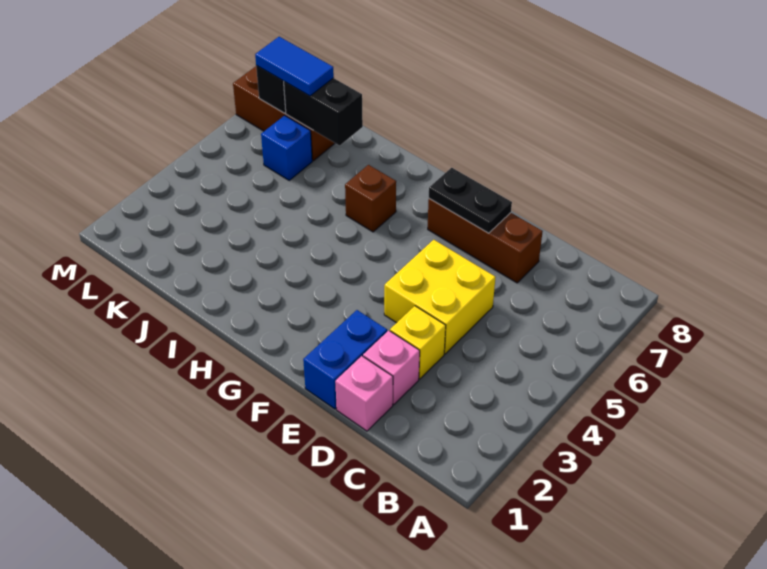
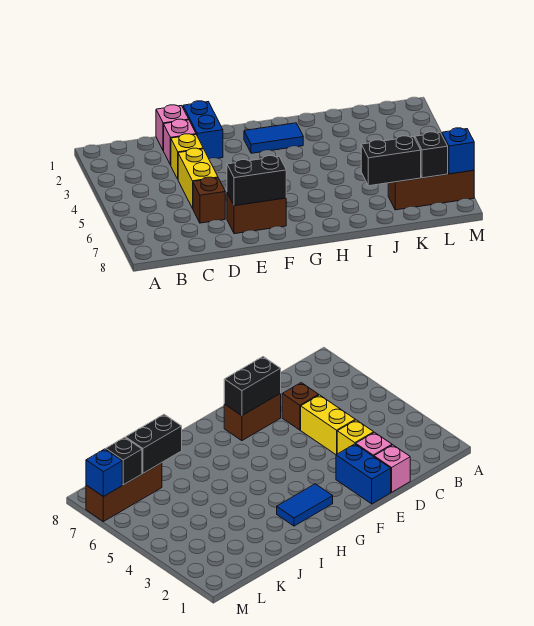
yellow brick D4:E5 level 1 -> yellow brick D4:D5 level 1
brown brick D7:F7 level 1 -> brown brick E7:F7 level 1
black plate E7:F7 level 2 -> black brick E7:F7 level 2
brown brick H6 level 1 -> brown brick D6 level 1
blue brick K6 level 1 -> blue brick M7 level 2
blue tile K7:L7 level 3 -> blue tile G2:H2 level 1

